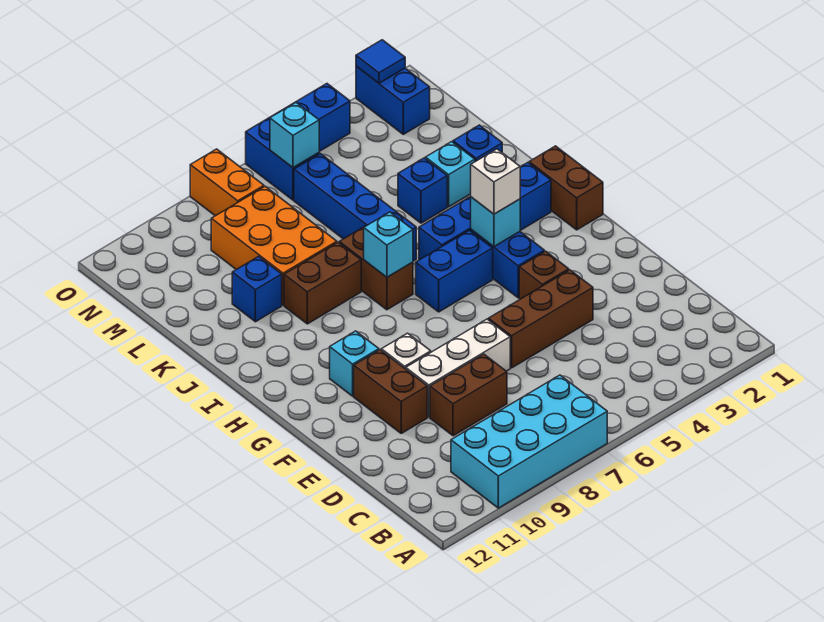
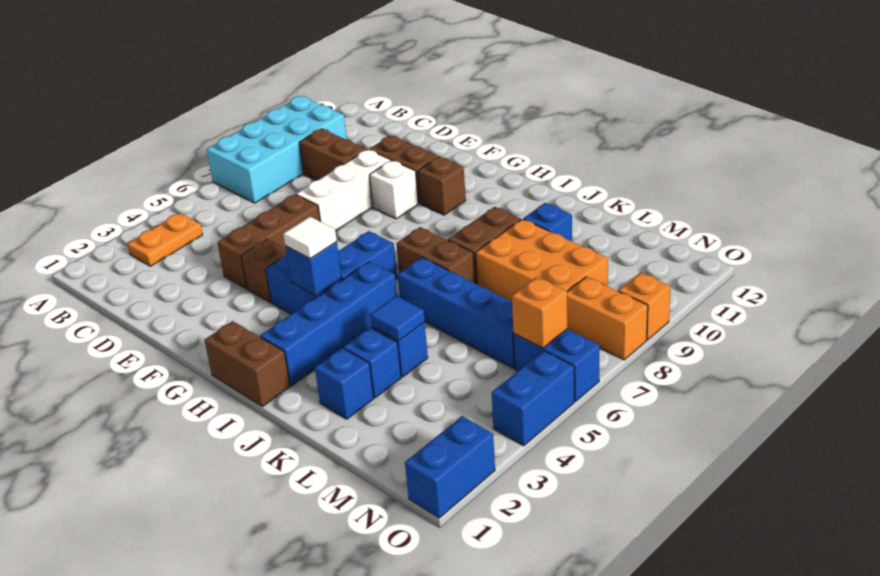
none -> orange plate B3:B4 level 1
brown brick D8:D9 level 1 -> brown brick C9:D9 level 1
cyan brick G10 level 1 -> brown brick G10 level 1
cyan brick H4 level 2 -> blue brick H4 level 2
white brick H4 level 3 -> white tile H4 level 3
cyan brick I7 level 2 -> none
cyan brick K3 level 1 -> blue brick K3 level 1
blue brick N2:O2 level 1 -> blue brick O1:O2 level 1
cyan brick N6 level 2 -> orange brick N6 level 2
blue tile O2 level 2 -> blue tile K4 level 2
none -> orange brick O9 level 1

